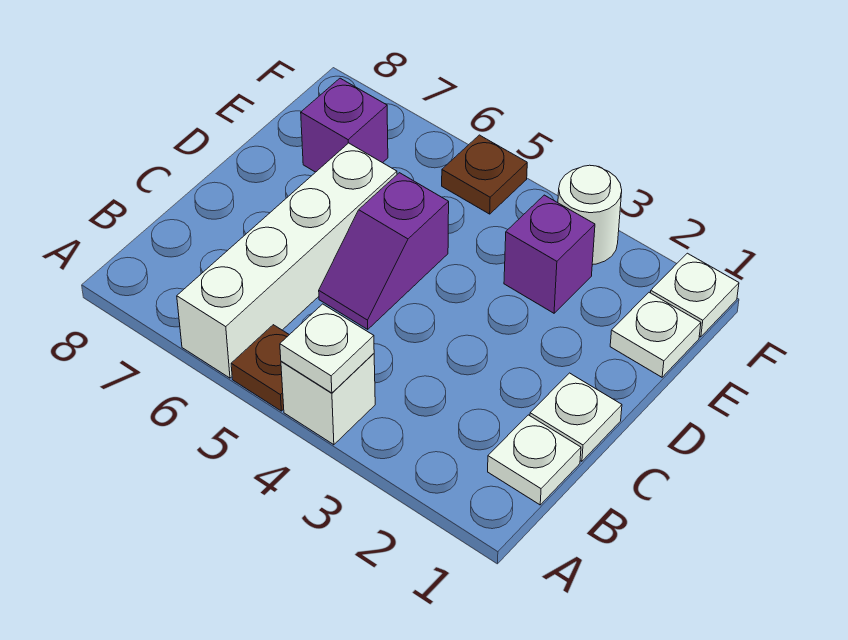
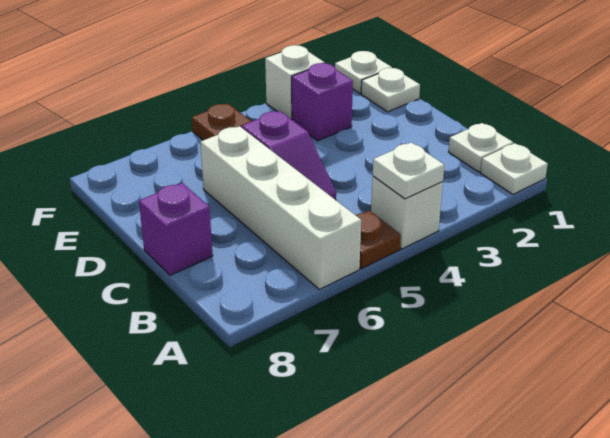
white plate C1 level 1 -> white plate A1 level 1
purple brick E7 level 1 -> purple brick C8 level 1
white round brick F3 level 1 -> white brick F3 level 1

